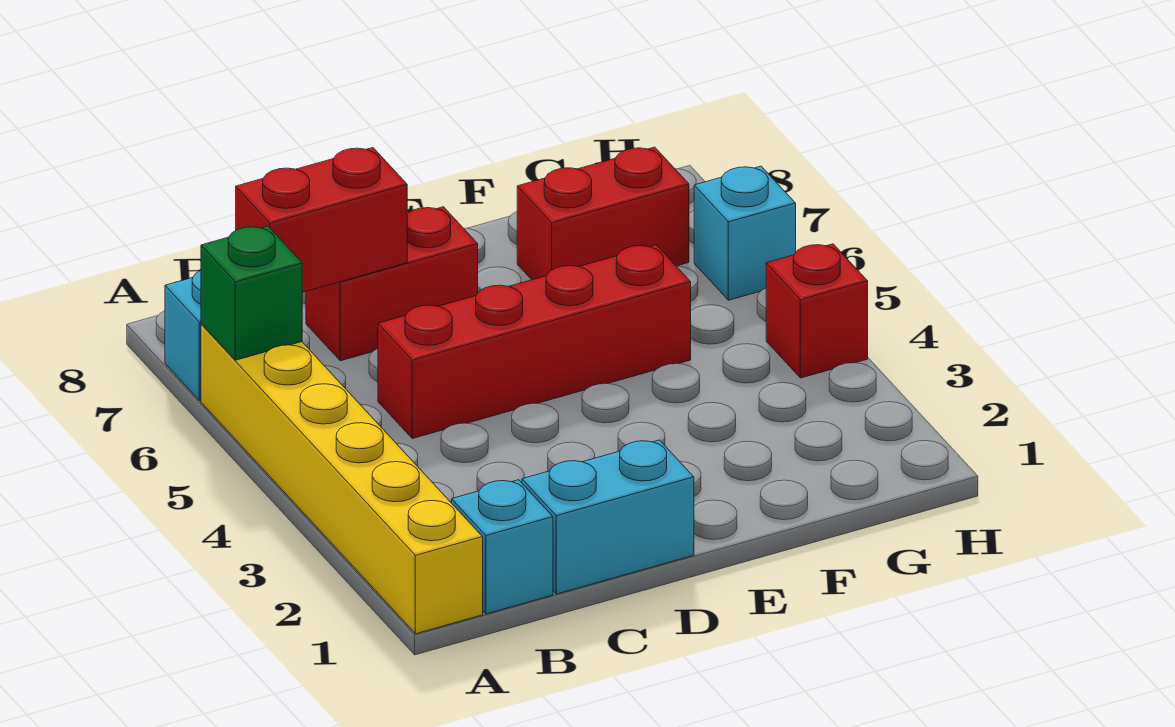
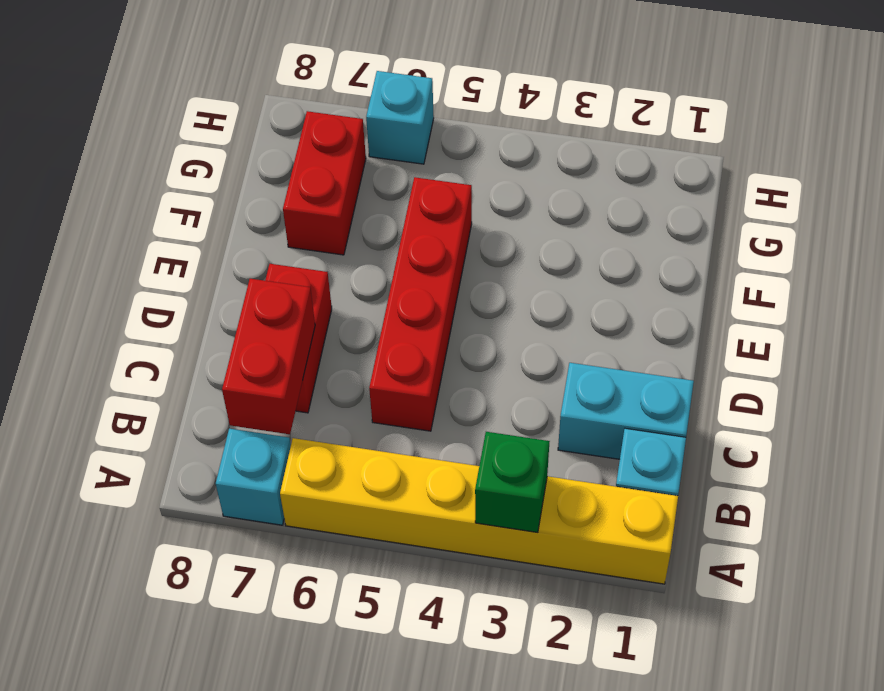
green brick A6 level 2 -> green brick A3 level 2
cyan brick C1:D1 level 1 -> cyan brick C1:C2 level 1
red brick H4 level 1 -> none

